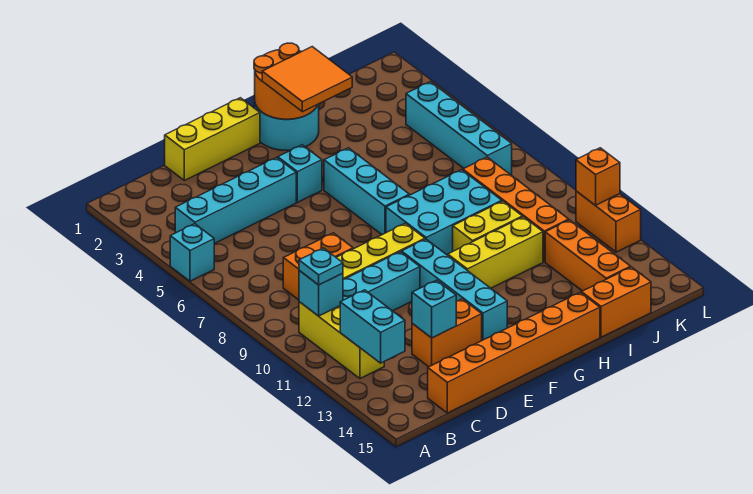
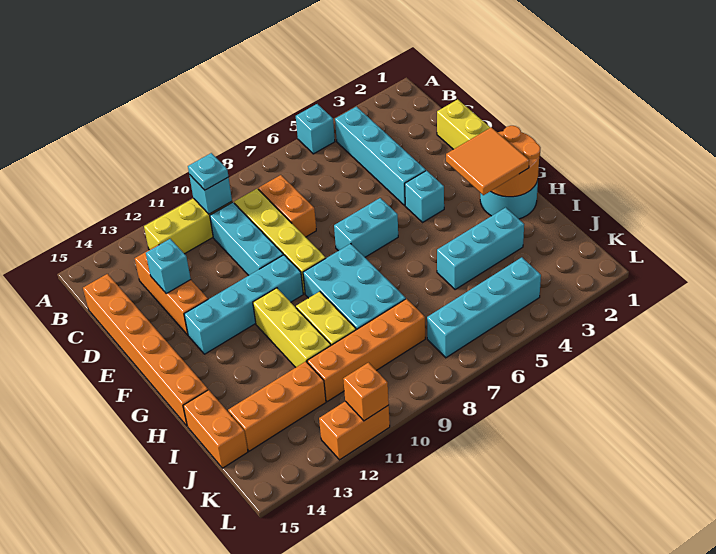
cyan brick B12:B13 level 2 -> cyan brick F6:F7 level 1
orange brick D13:E13 level 1 -> orange brick C13:E13 level 1
cyan brick G5:G7 level 1 -> cyan brick I3:I5 level 1

